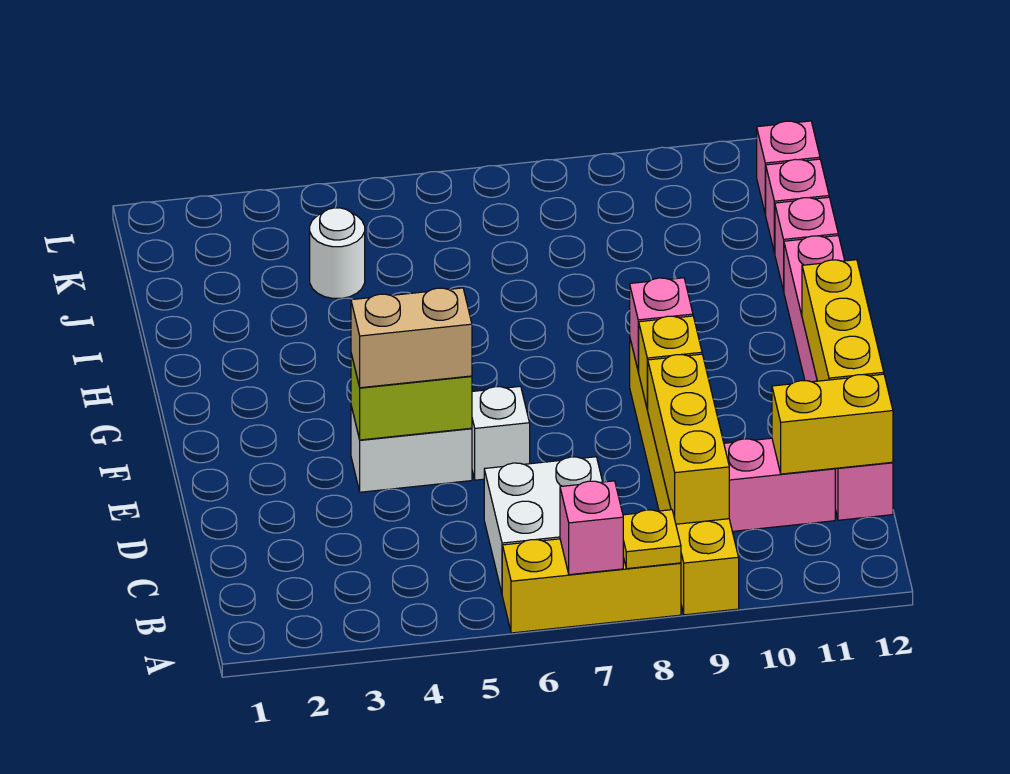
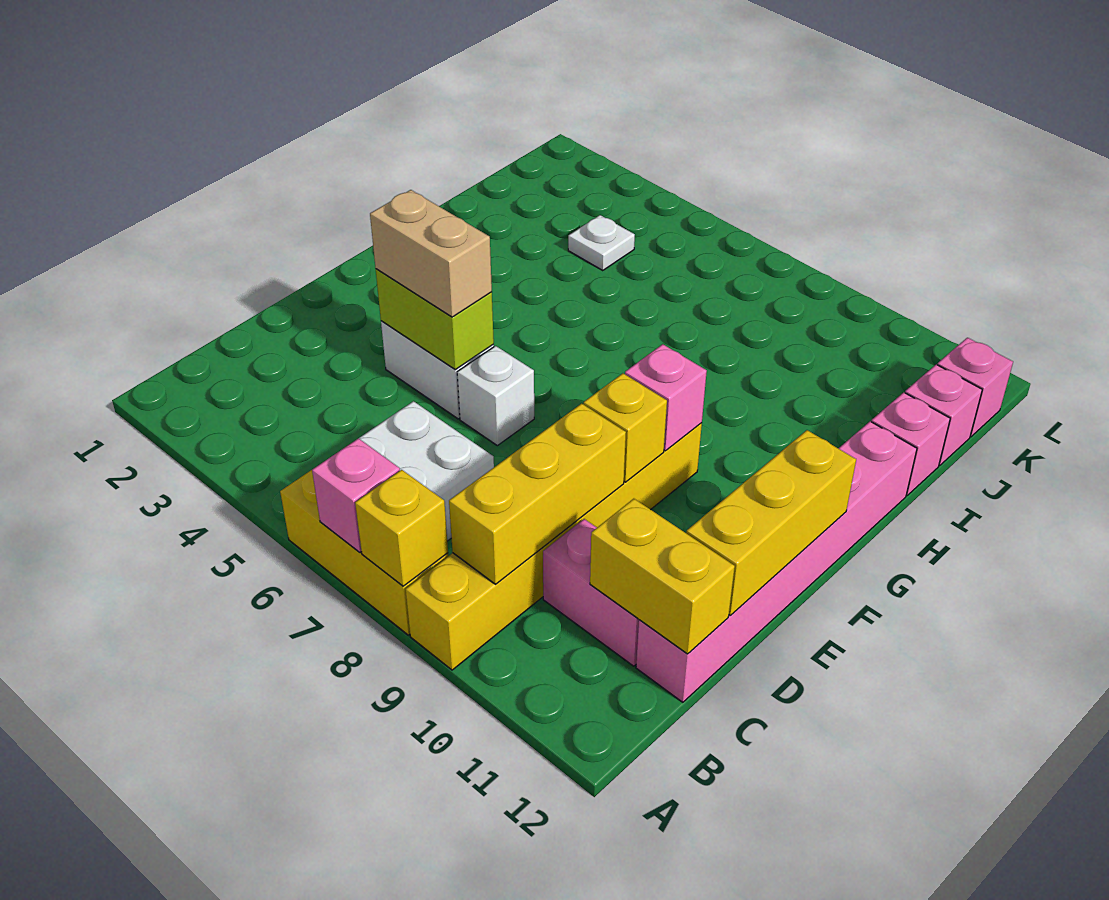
yellow plate A8 level 2 -> yellow brick A8 level 2
white round brick J4 level 1 -> white plate J4 level 1

